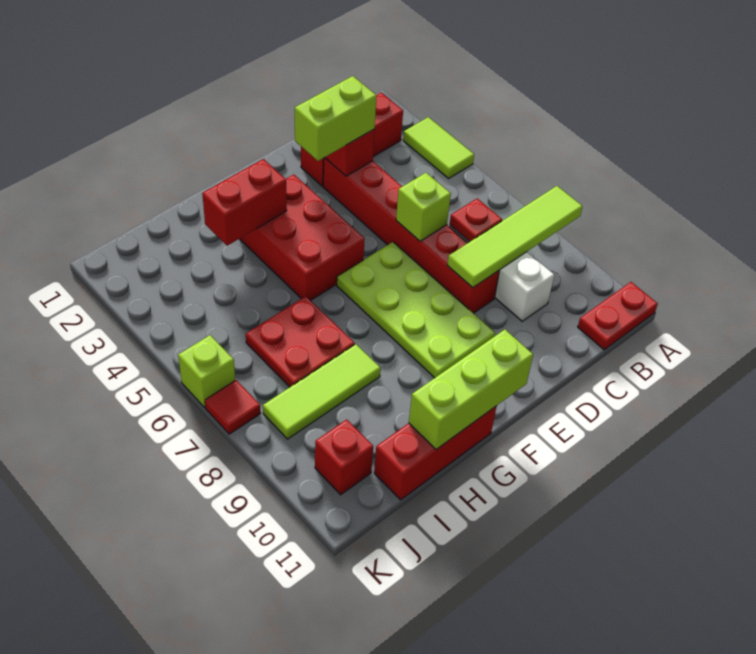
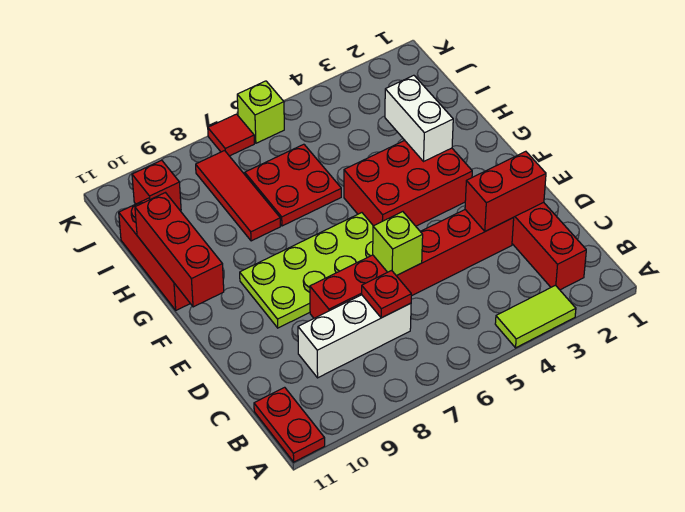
lime tile A8:D8 level 2 -> none
lime brick D3:E3 level 3 -> none
lime brick F11:H11 level 2 -> red brick F11:H11 level 2
red brick G3:H3 level 2 -> white brick G3:H3 level 2
lime tile H8:J8 level 1 -> red tile H8:J8 level 1

